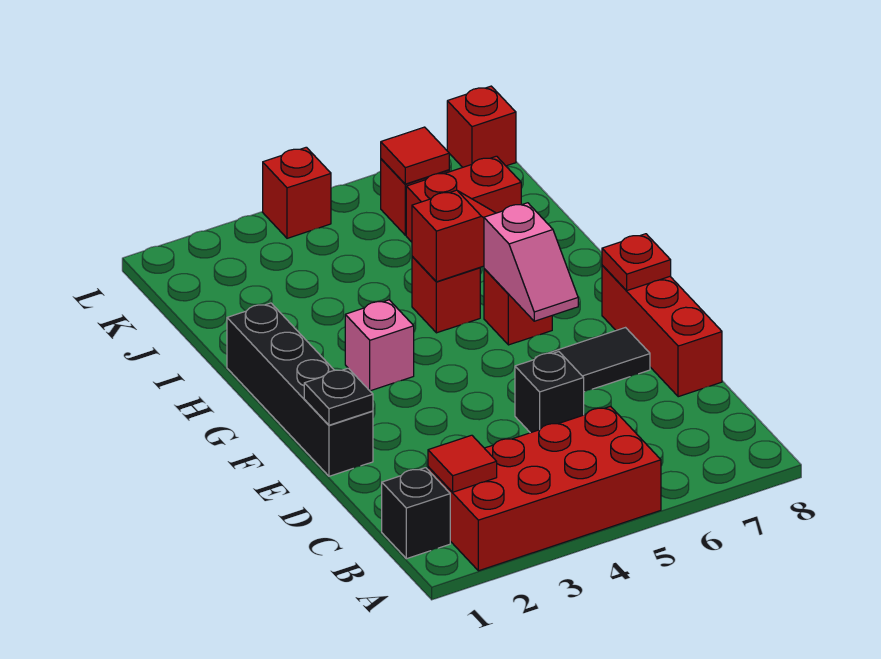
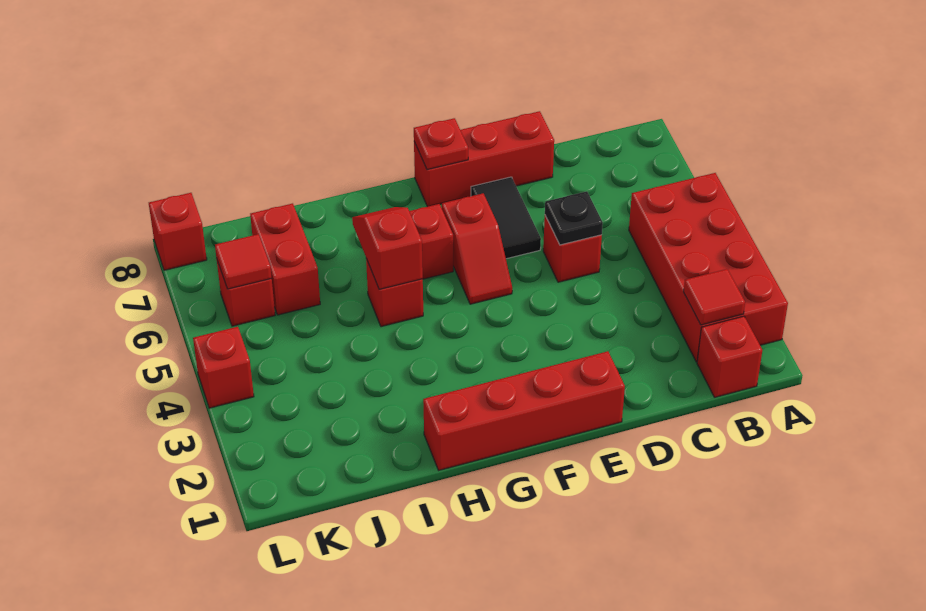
black brick B1 level 1 -> red brick B1 level 1
black brick D5 level 1 -> red brick D5 level 1
black brick E1:H1 level 1 -> red brick E1:H1 level 1
black plate E1 level 2 -> black plate D5 level 2
none -> red slope F5:F6 level 1 top 6
pink slope F6:G6 level 2 top G -> none
pink brick G3 level 1 -> none

